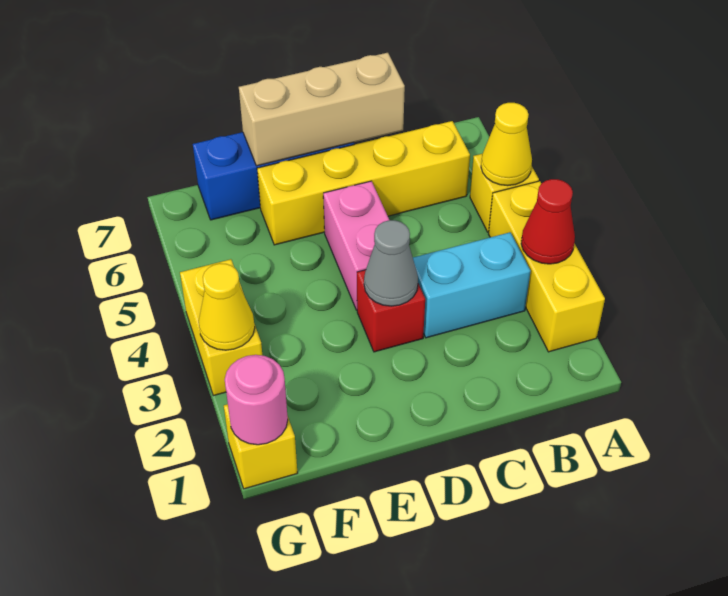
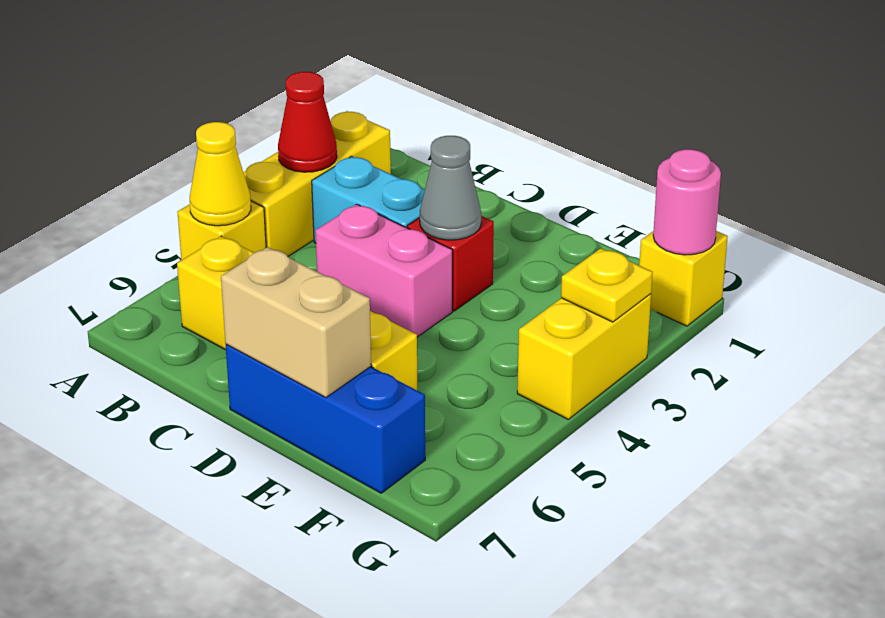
tan brick C7:E7 level 2 -> tan brick D7:E7 level 2
pink brick D4:D5 level 1 -> pink brick C4:D4 level 1
yellow cone G3 level 2 -> yellow plate G3 level 2

